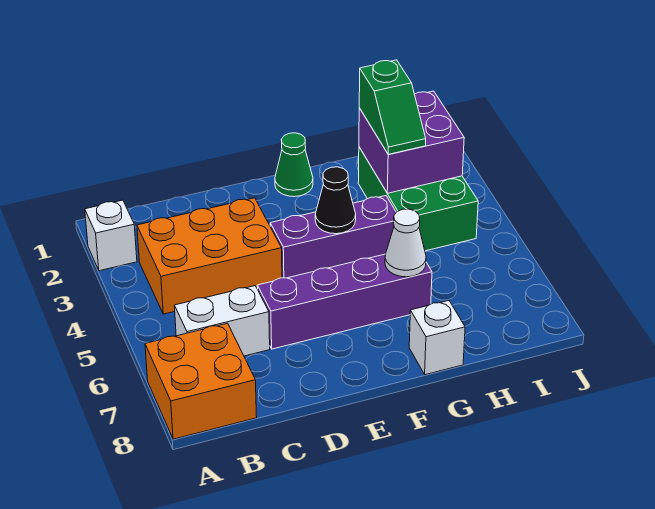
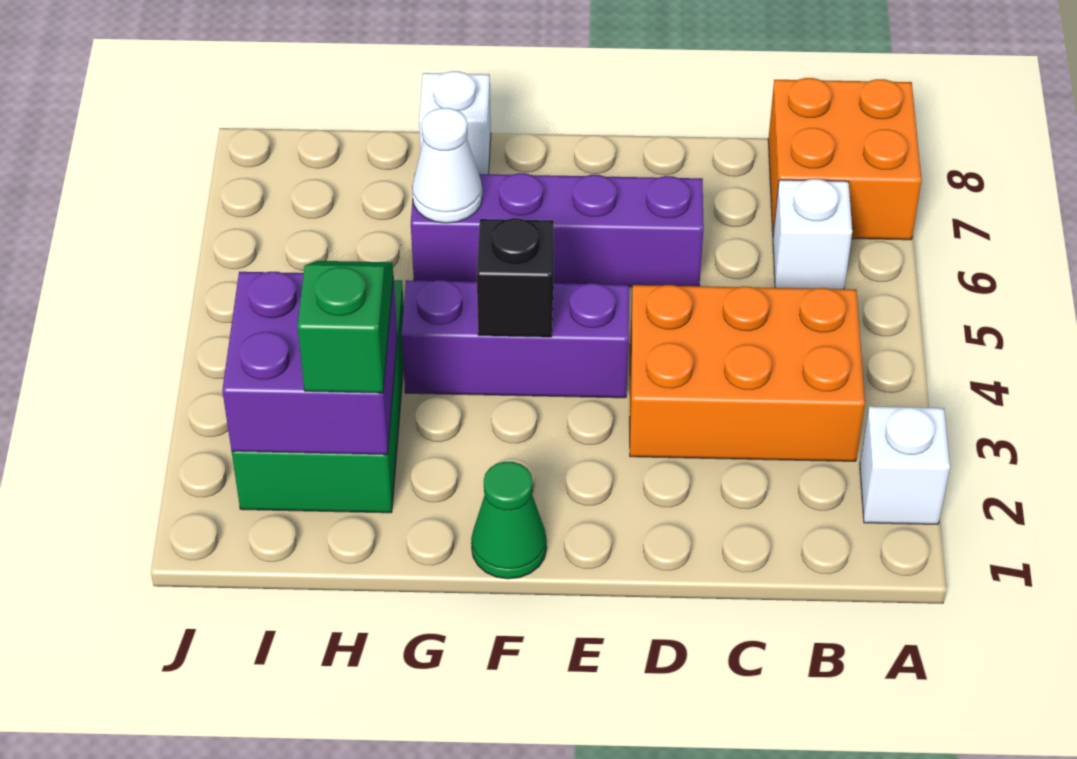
white brick B6:C6 level 1 -> white brick B6 level 1
black cone F4 level 2 -> black brick F4 level 2

